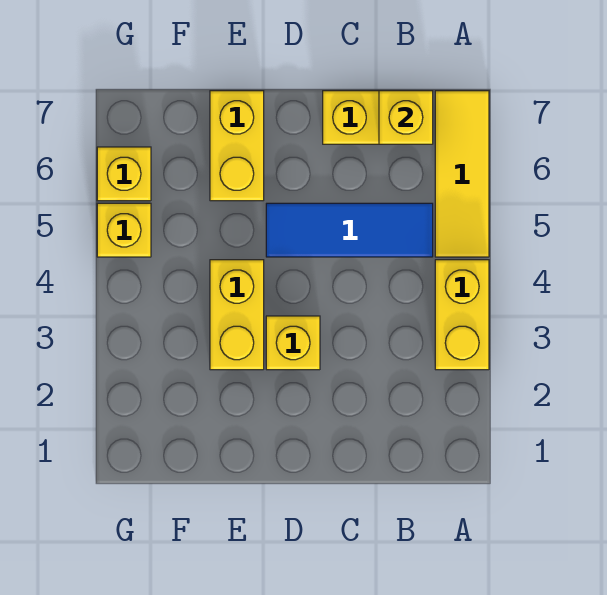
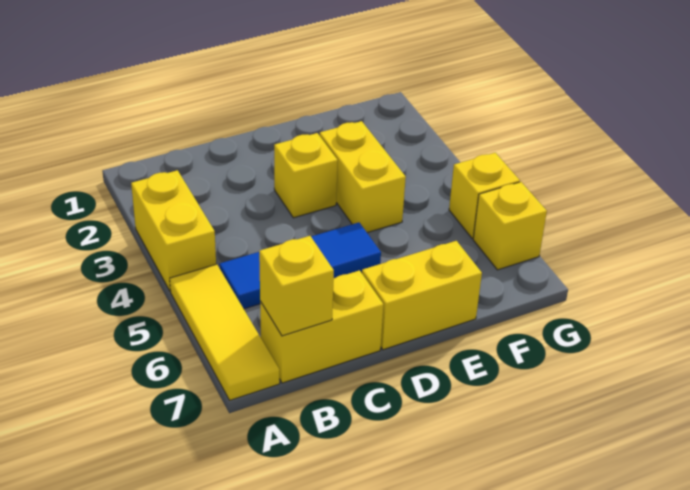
yellow brick E6:E7 level 1 -> yellow brick D7:E7 level 1

